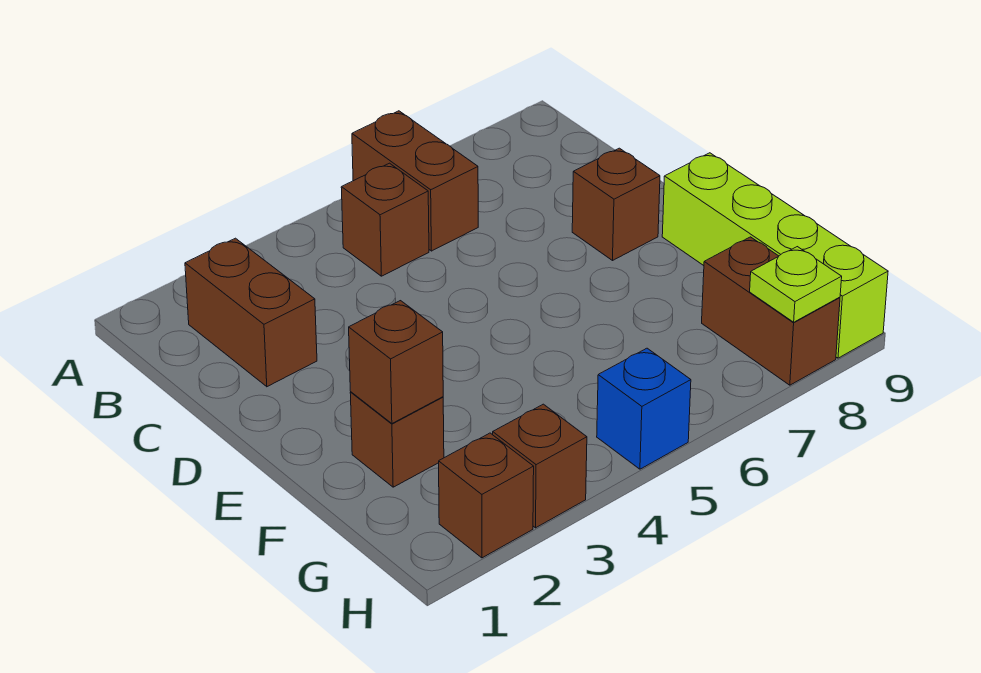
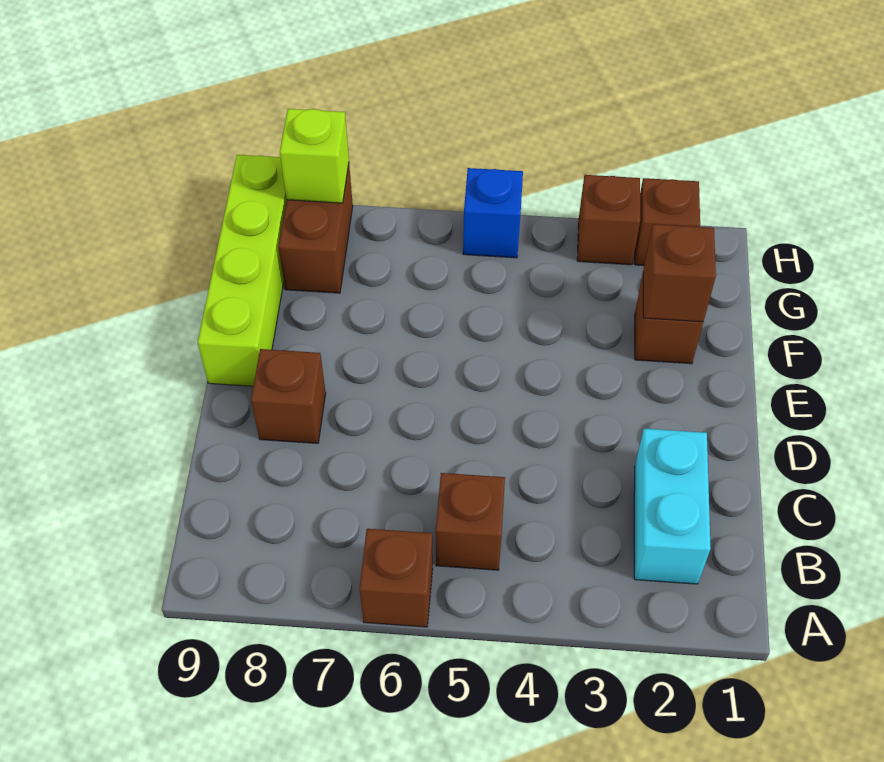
brown brick A6:B6 level 1 -> brown brick A6 level 1
brown brick B2:C2 level 1 -> cyan brick B2:C2 level 1
lime plate H8 level 2 -> lime brick H8 level 2

